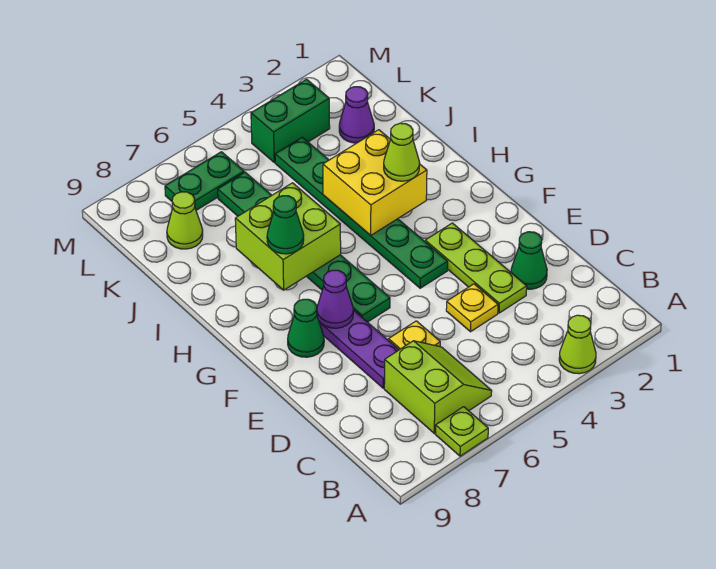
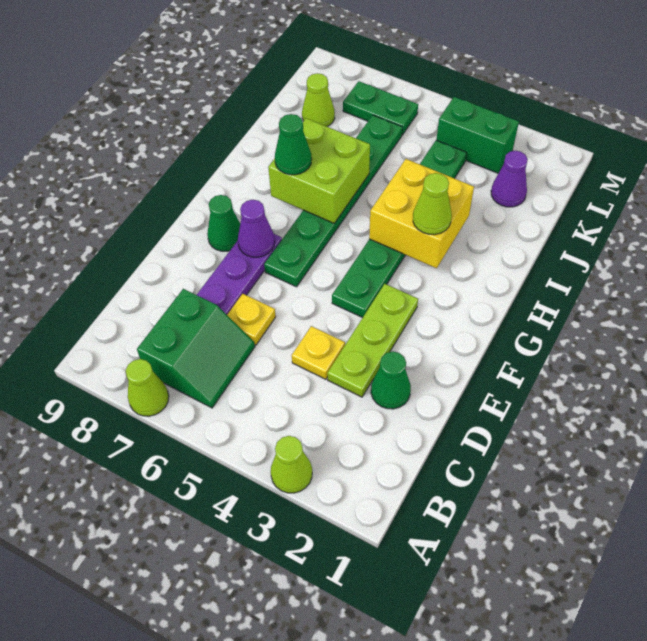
lime plate A7 level 1 -> lime cone A7 level 1
lime slope B6:C7 level 1 top 7 -> green slope B6:C7 level 1 top 7

